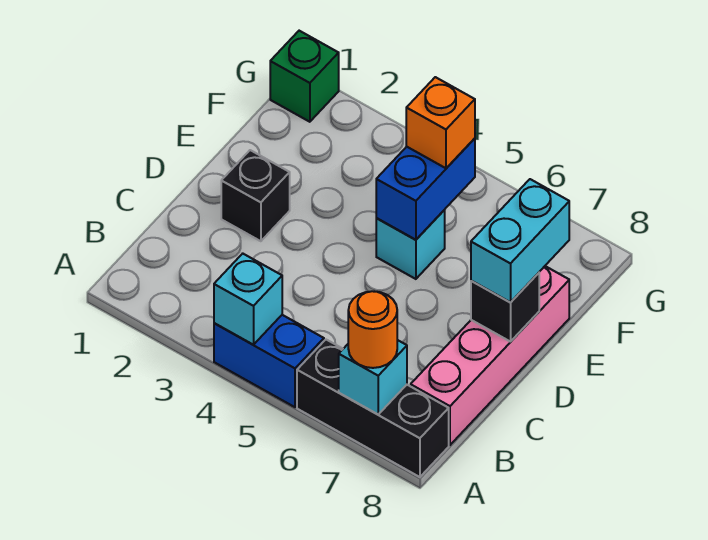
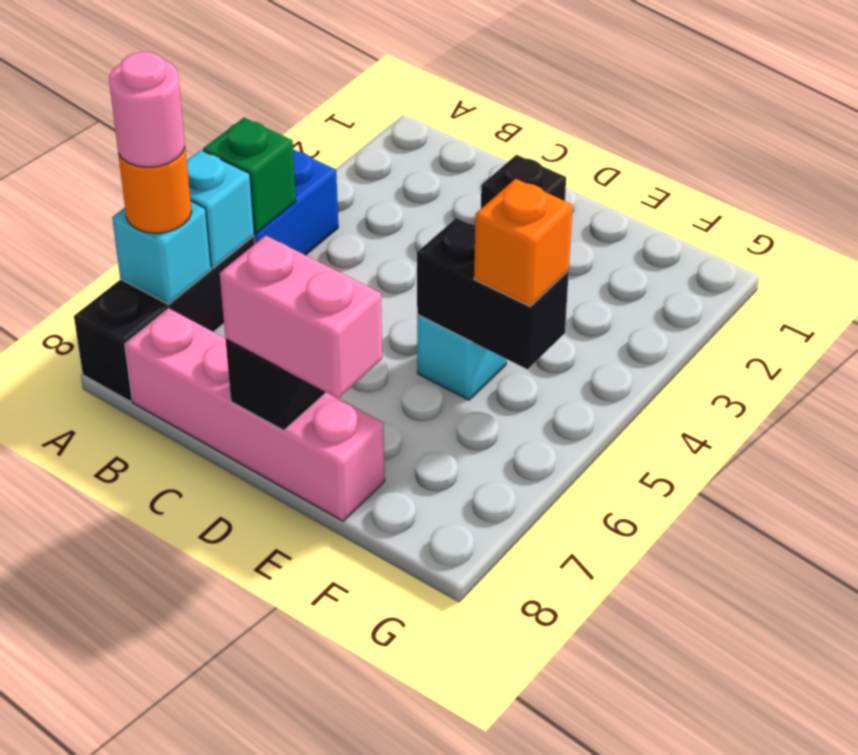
cyan brick A4 level 2 -> cyan brick A6 level 2
none -> pink round brick A7 level 4
cyan brick D8:E8 level 3 -> pink brick D8:E8 level 3
blue brick E5:F5 level 2 -> black brick E5:F5 level 2
green brick G1 level 1 -> green brick A5 level 2

